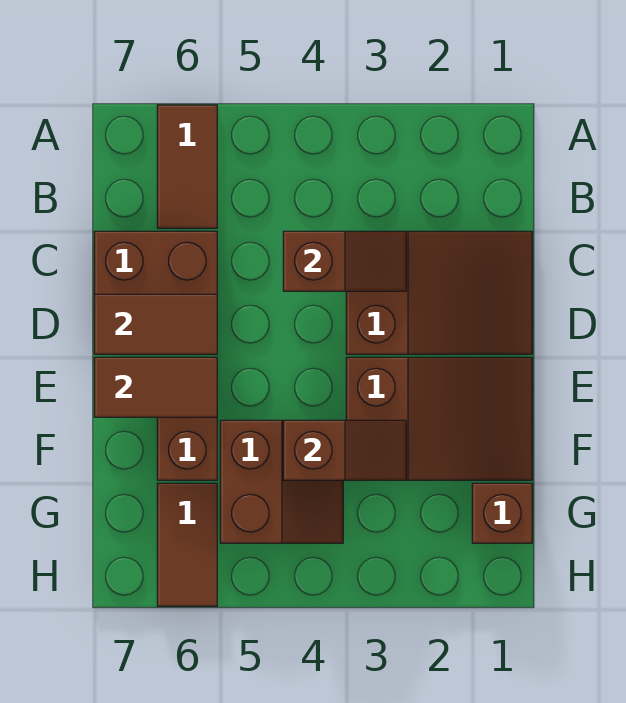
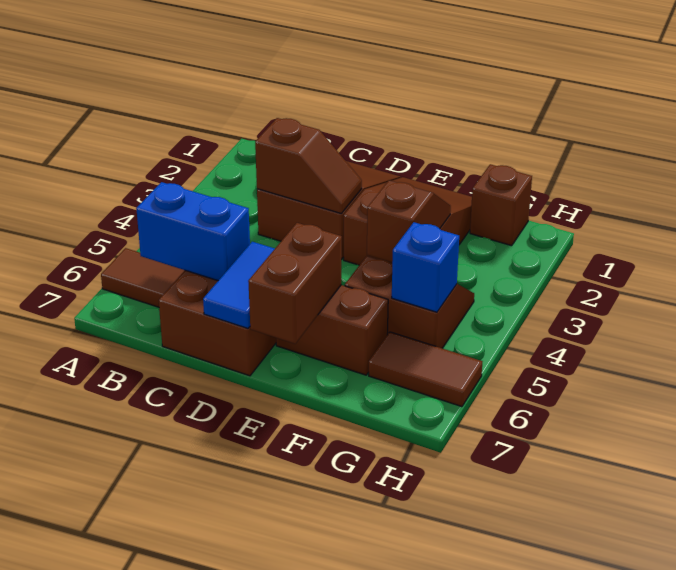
none -> blue brick B6:C6 level 2
brown slope C3:C4 level 2 top 4 -> brown slope C3:D3 level 2 top C
brown tile D6:D7 level 2 -> blue tile D6:D7 level 2
brown tile E6:E7 level 2 -> brown brick E6:E7 level 2
none -> blue brick G5 level 2

